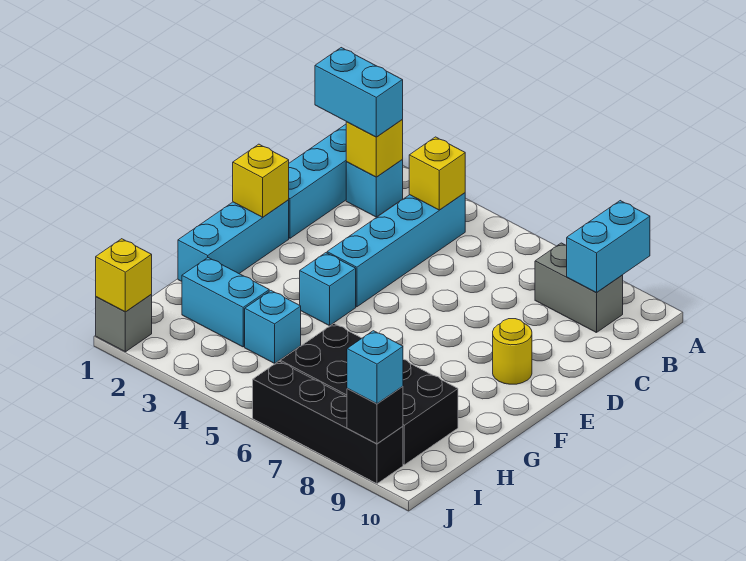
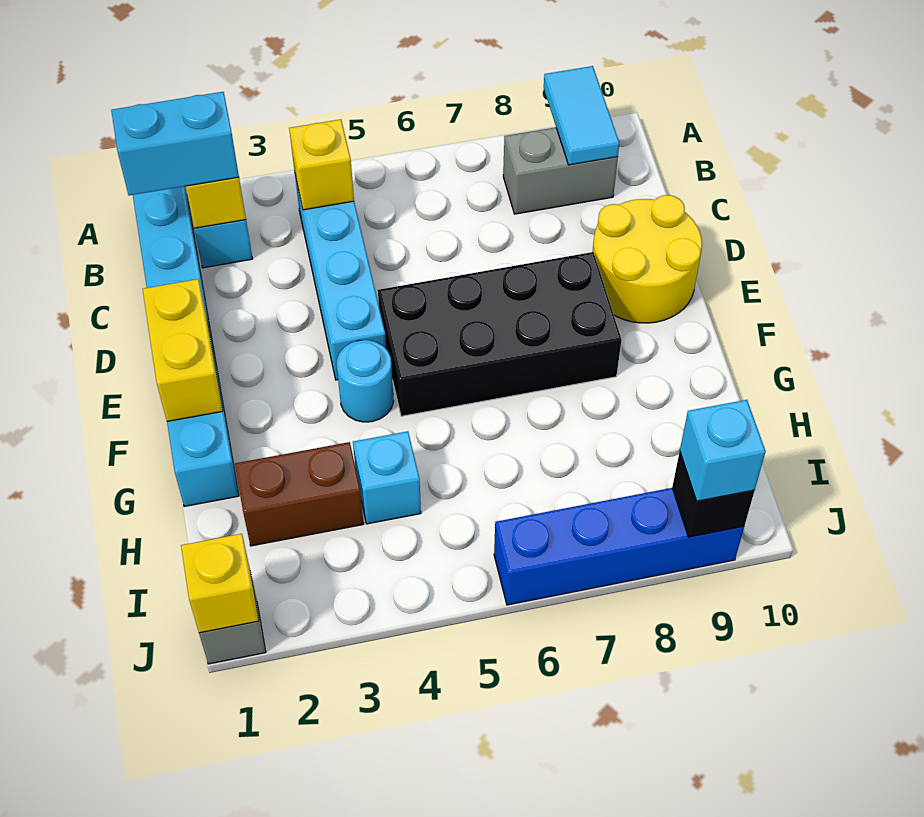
cyan brick A9:B9 level 2 -> cyan tile A9:B9 level 2
yellow brick E1 level 2 -> yellow brick E1:F1 level 2
yellow round brick E9 level 1 -> yellow round brick D9:E10 level 1
cyan brick F4 level 1 -> cyan round brick F4 level 1
cyan brick H2:H3 level 1 -> brown brick H2:H3 level 1
black brick H6:I9 level 1 -> black brick E5:F8 level 1
black brick J6:J9 level 1 -> blue brick J6:J9 level 1

